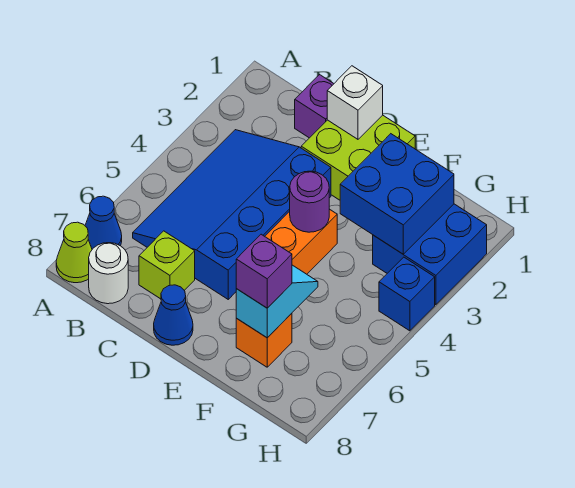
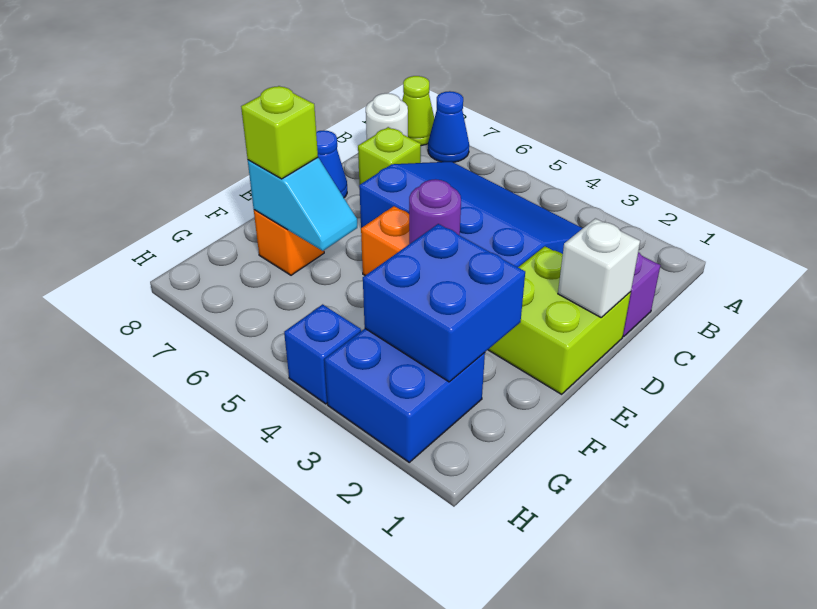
purple brick F7 level 3 -> lime brick F7 level 3

